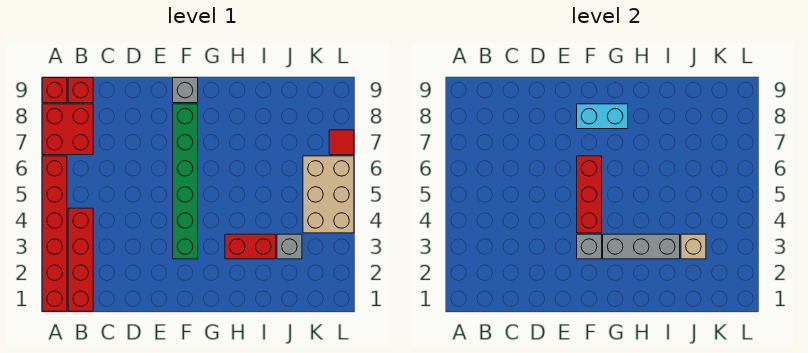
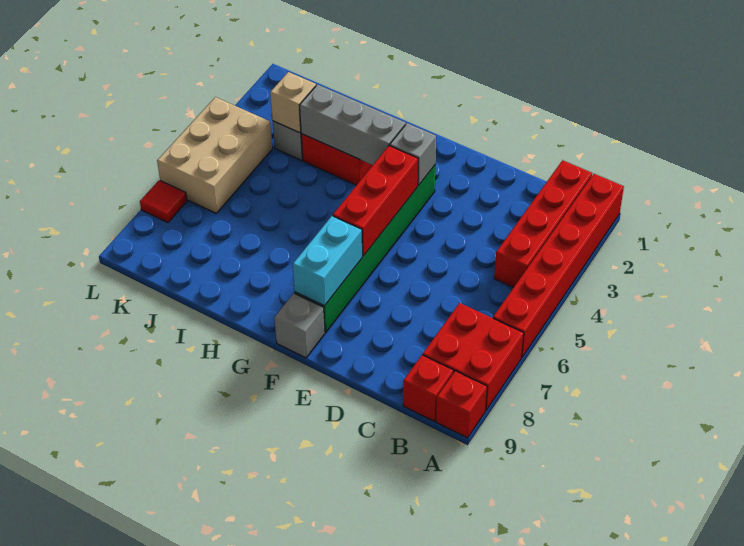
cyan brick F8:G8 level 2 -> cyan brick F7:F8 level 2

